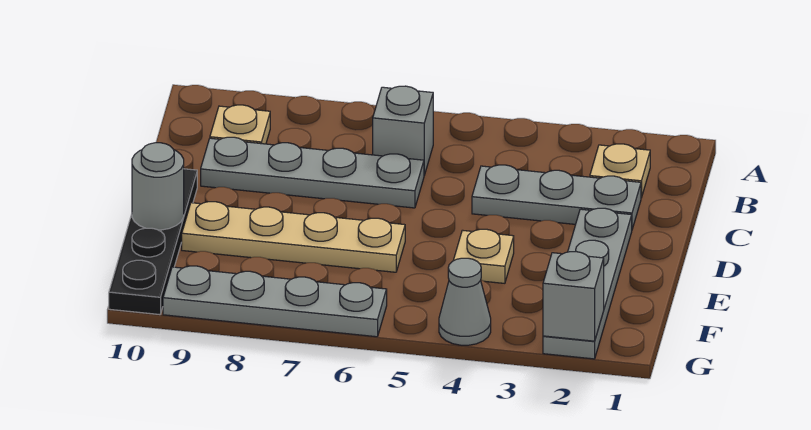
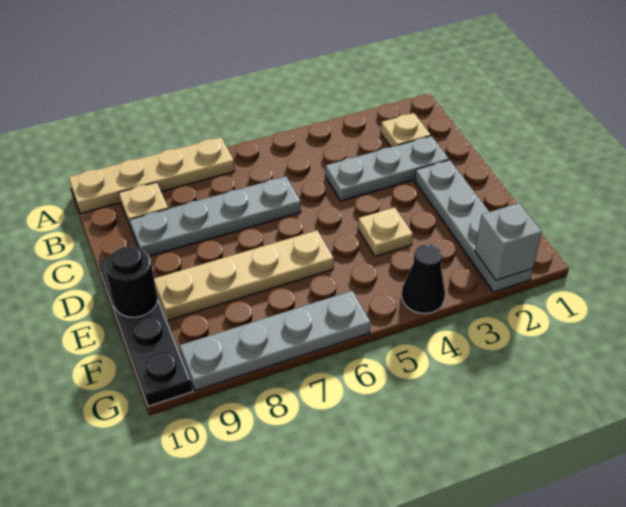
none -> tan plate A7:A10 level 1
grey brick B6 level 1 -> none
grey round brick E10 level 2 -> black round brick E10 level 2
grey cone G4 level 1 -> black cone G4 level 1

